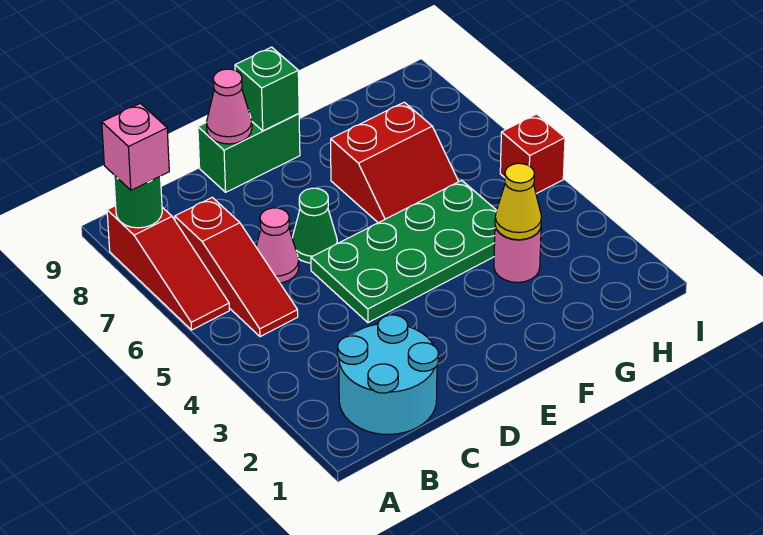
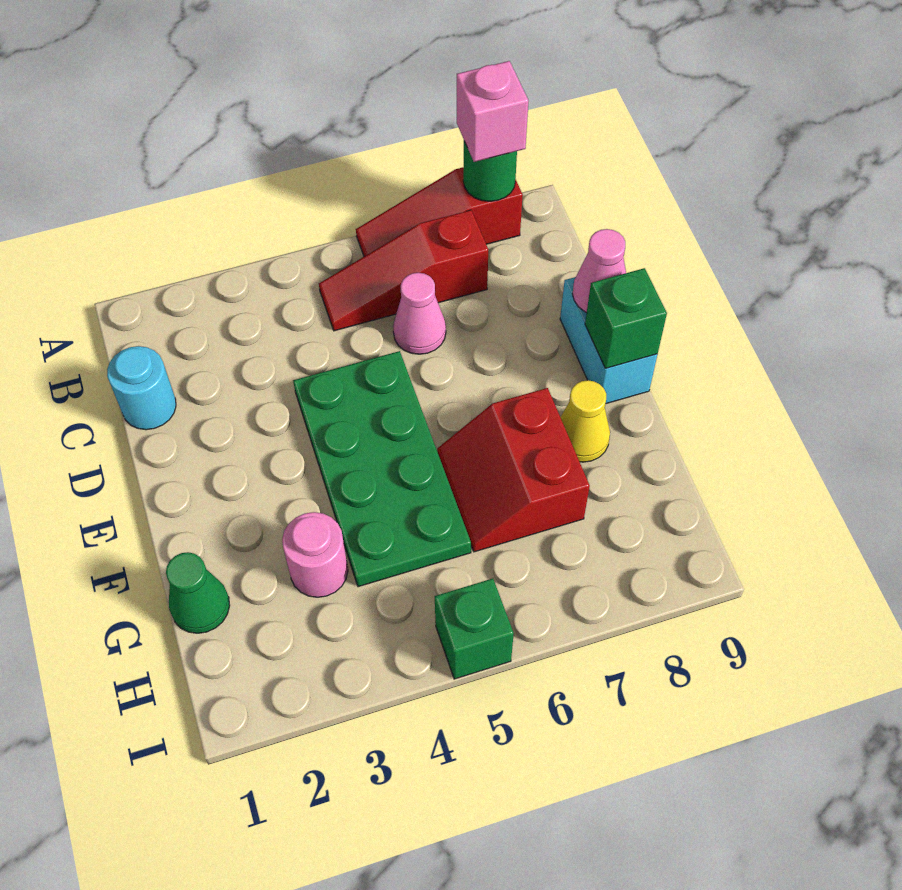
cyan round brick B1:C2 level 1 -> cyan round brick C1 level 1
green cone D6 level 1 -> green cone G1 level 1
green brick D9:E9 level 1 -> cyan brick D9:E9 level 1
yellow cone G3 level 2 -> yellow cone F8 level 1
red brick I5 level 1 -> green brick I5 level 1

